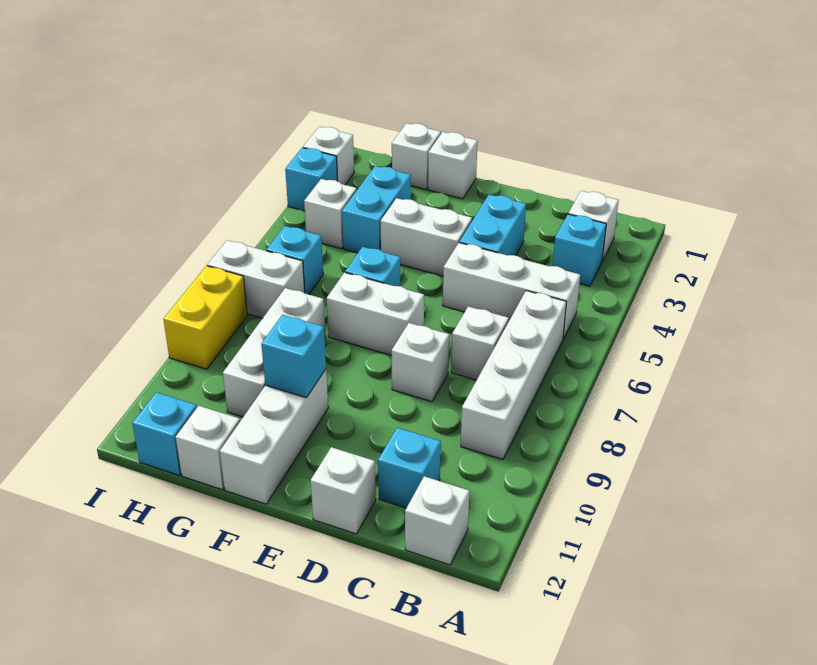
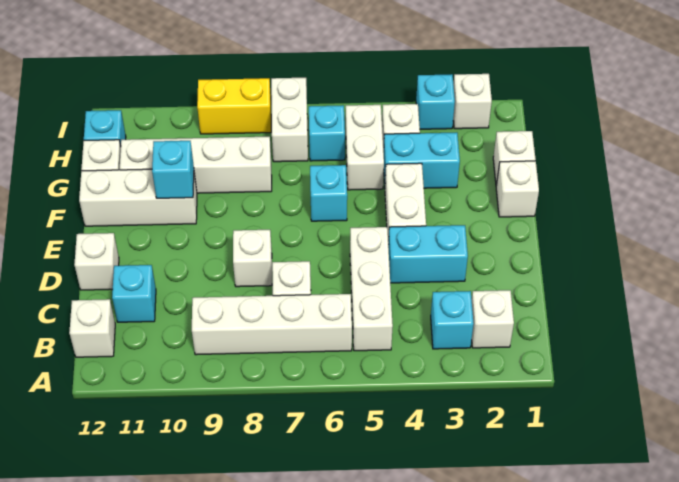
white brick E7:F7 level 1 -> white brick G5:H5 level 1
white brick G8:G10 level 1 -> white brick G8:G11 level 1

